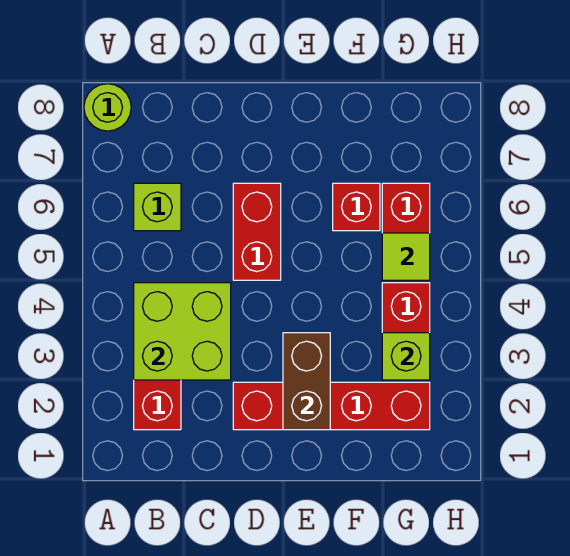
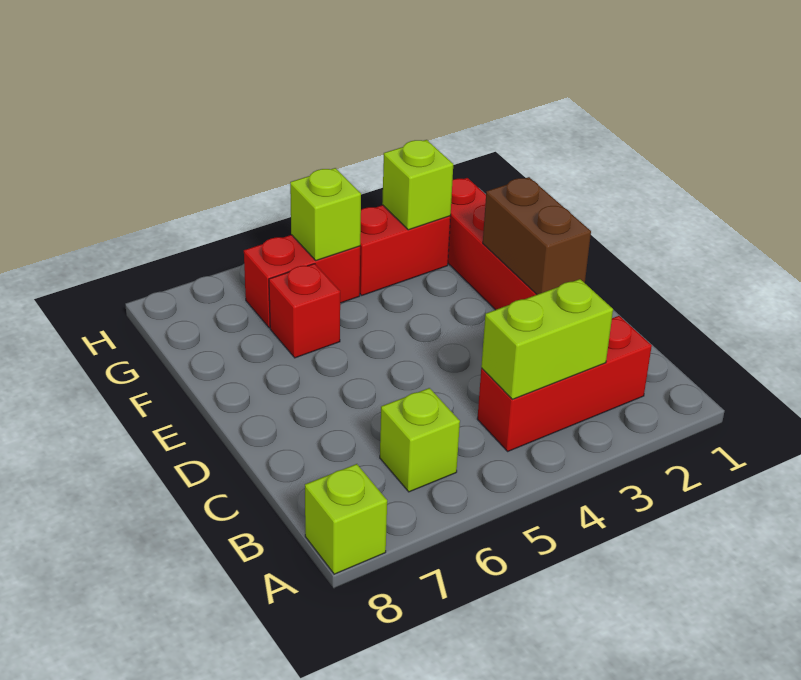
lime round brick A8 level 1 -> lime brick A8 level 1
lime brick B3:C4 level 2 -> lime brick B3:B4 level 2
red brick D5:D6 level 1 -> none
brown brick E2:E3 level 2 -> brown brick D2:E2 level 2
lime tile G5 level 2 -> lime brick G5 level 2

